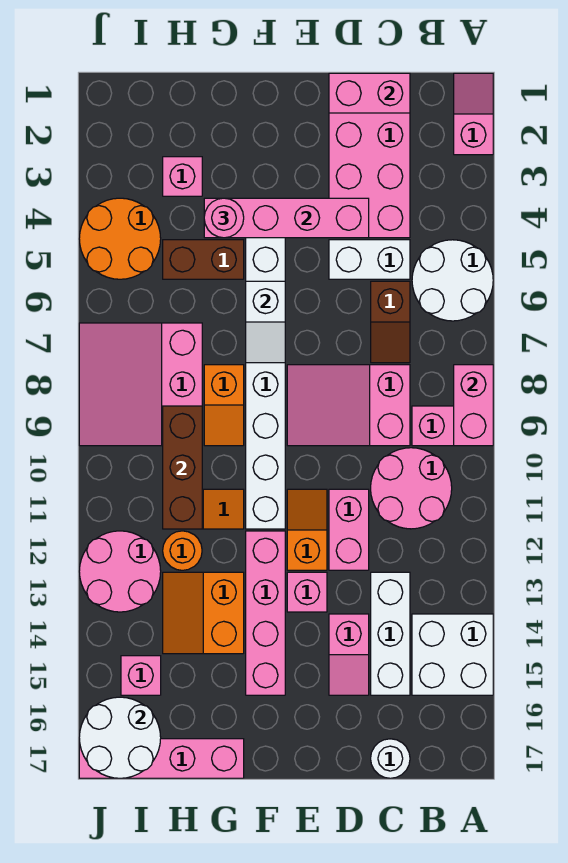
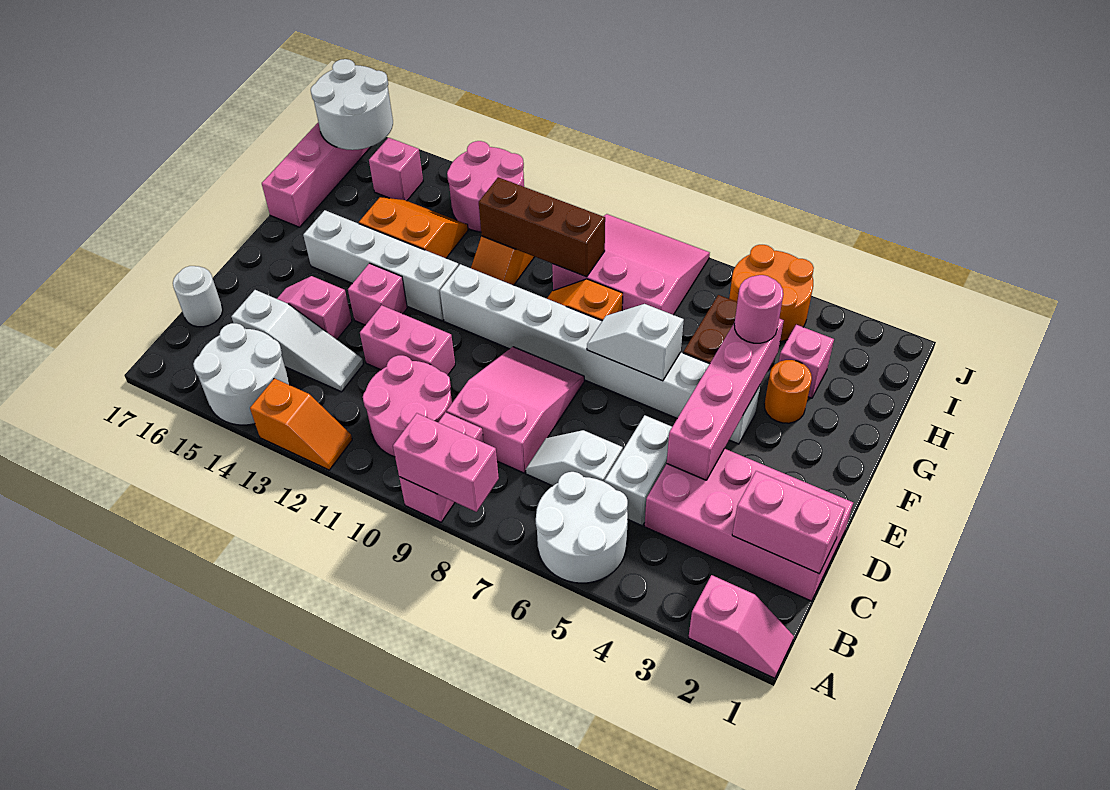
white brick A14:B15 level 1 -> white round brick A14:B15 level 1
pink brick C1:D1 level 2 -> pink brick C1:C2 level 2
brown slope C6:C7 level 1 top 6 -> white slope C6:C7 level 1 top 6
white brick C13:C15 level 1 -> white slope C13:C15 level 1 top 15
orange slope E11:E12 level 1 top 12 -> orange slope A12:A13 level 1 top 13
pink brick F12:F15 level 1 -> white brick F12:F15 level 1
orange round brick H12 level 1 -> orange round brick G3 level 1

